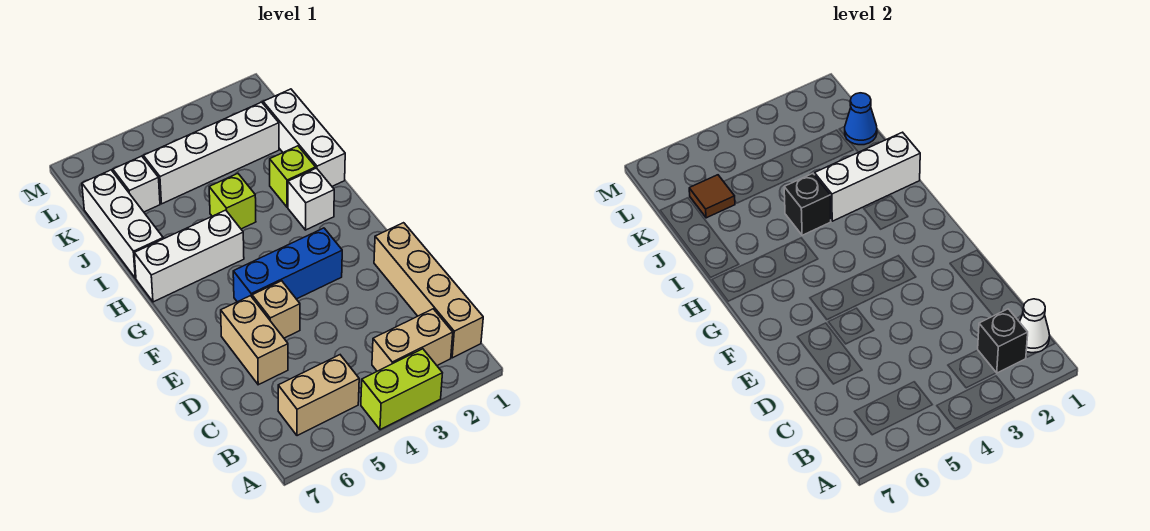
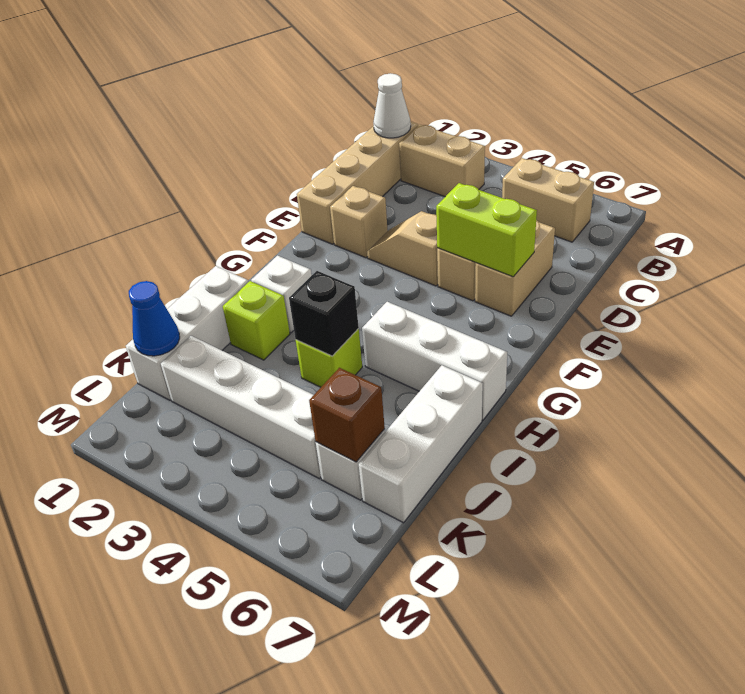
lime brick A3:A4 level 1 -> lime brick E5:E6 level 2
black brick B2 level 2 -> none
none -> tan brick E2 level 1
none -> tan slope E3:E4 level 1 top 4
blue brick F3:F5 level 1 -> none
white brick I1:I3 level 2 -> none
brown tile K6 level 2 -> brown brick K6 level 2

